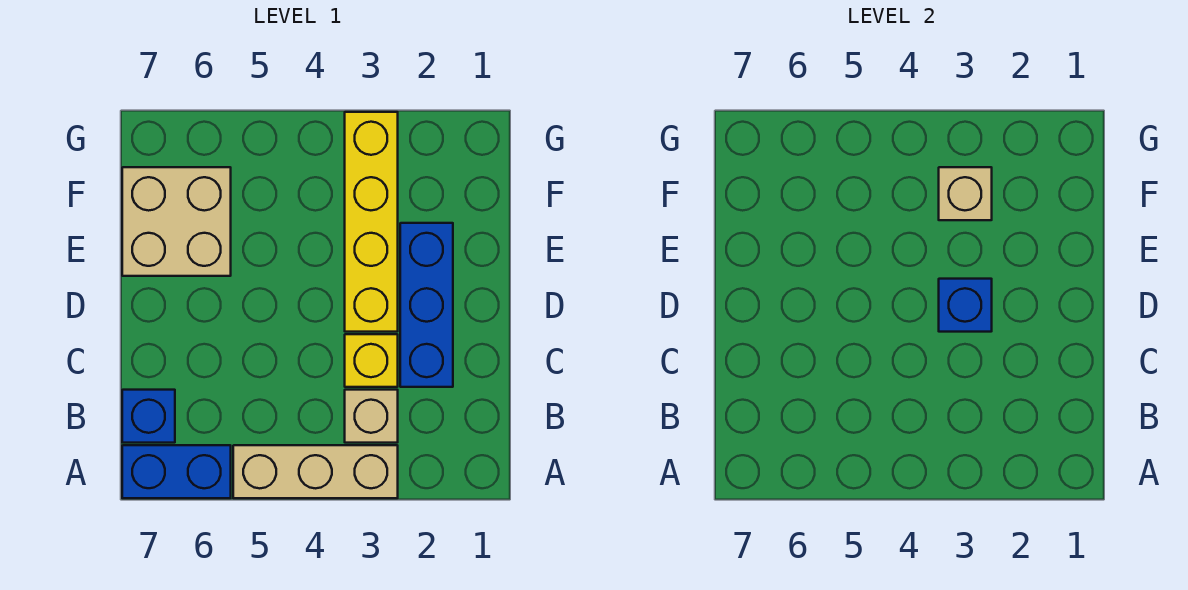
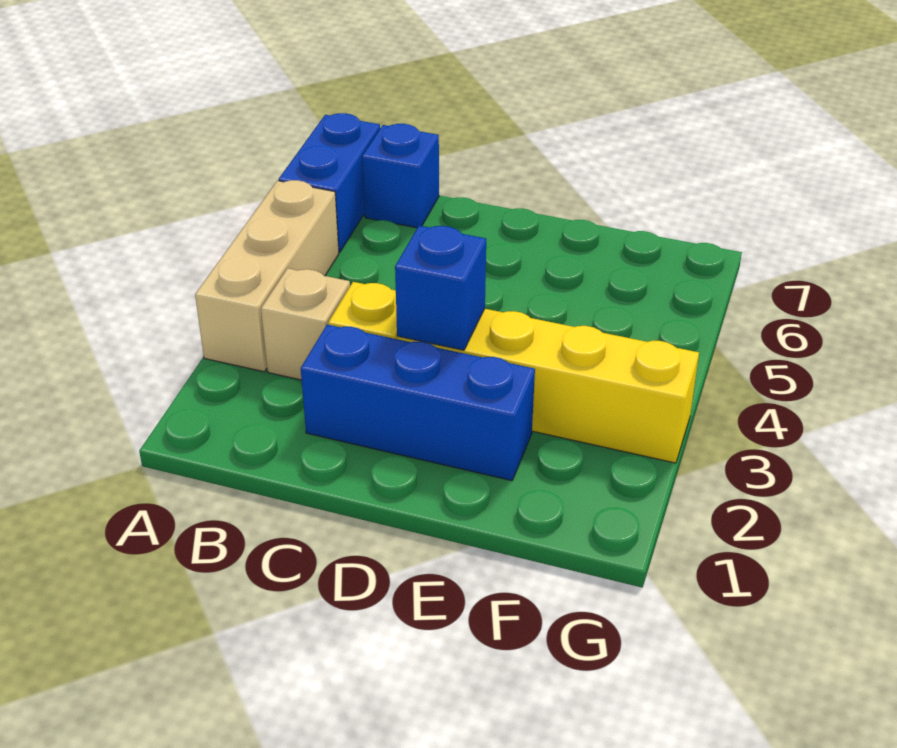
tan brick E6:F7 level 1 -> none
tan brick F3 level 2 -> none

